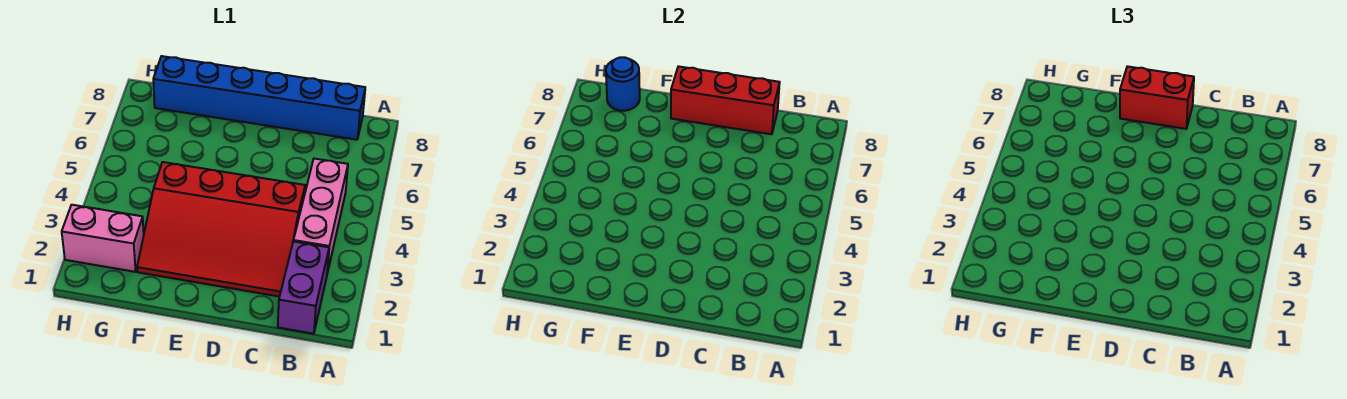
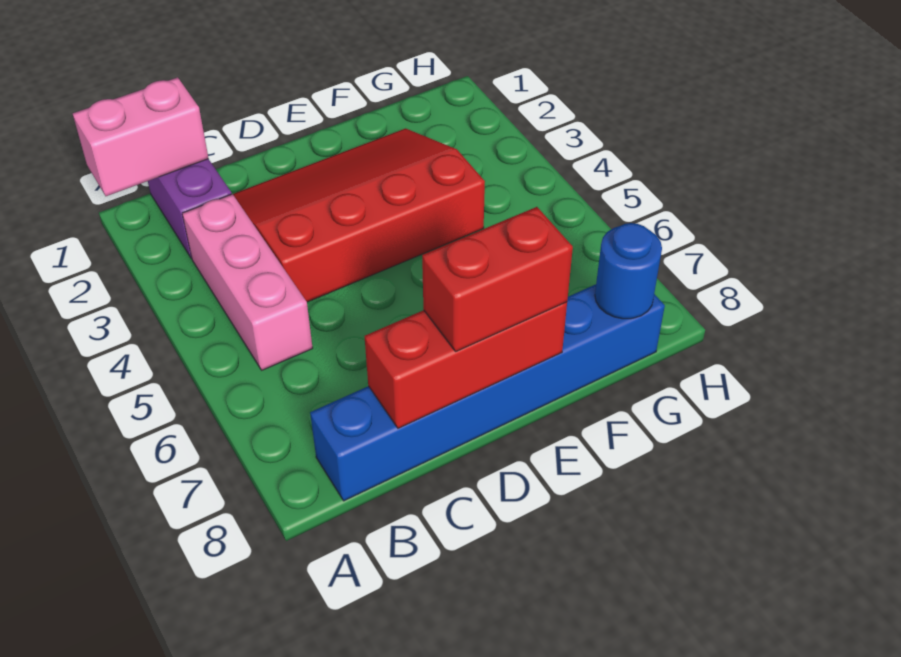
pink brick G2:H2 level 1 -> pink brick A1:B1 level 2

